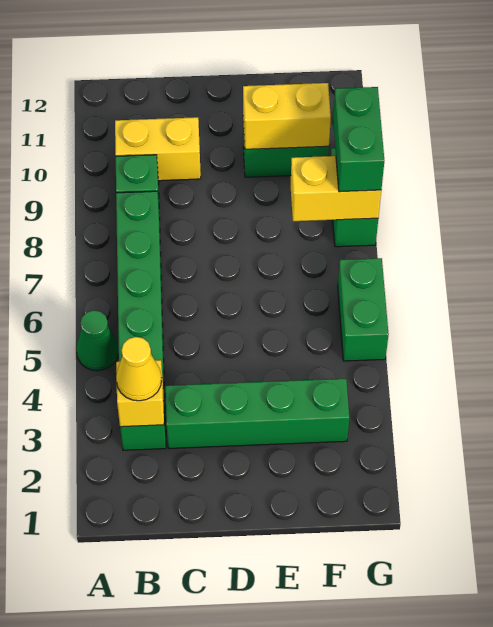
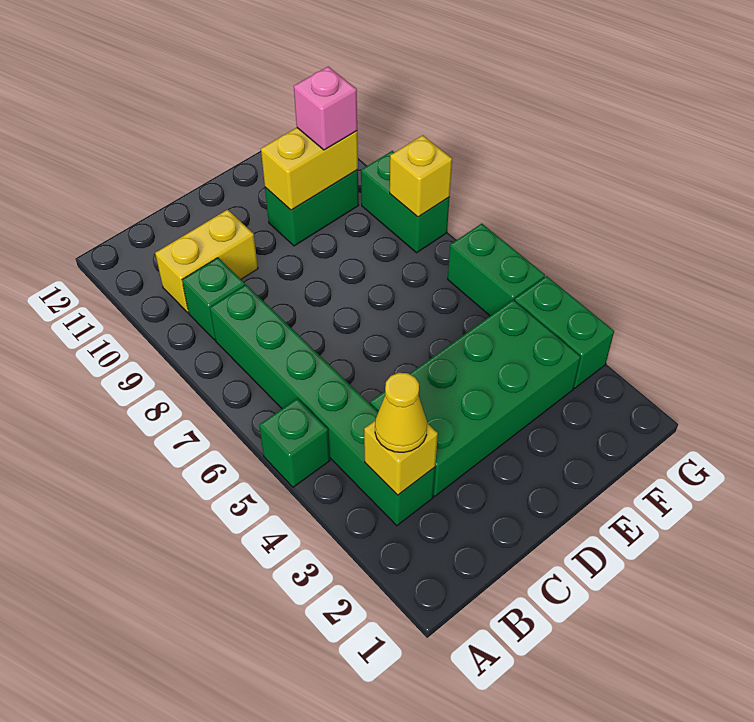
green cone A5 level 1 -> green brick A5 level 1
green brick C3:F3 level 1 -> green brick C3:F4 level 1
yellow brick F8:G8 level 2 -> yellow brick G8 level 2
none -> pink brick F10 level 3
green brick G8:G9 level 3 -> green brick G3:G4 level 1

